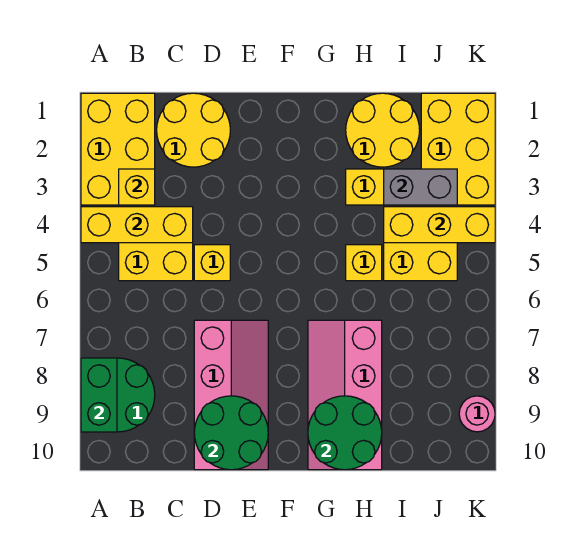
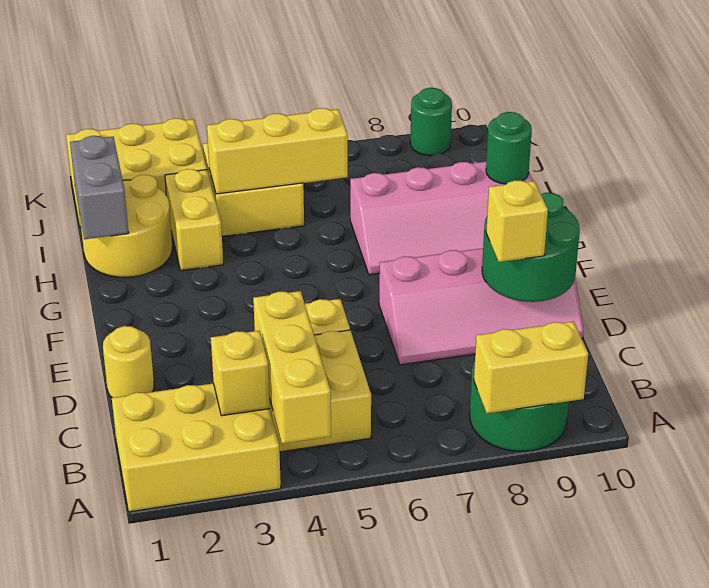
green brick A8:A9 level 2 -> yellow brick A8:A9 level 2
yellow round brick C1:D2 level 1 -> yellow round brick D1 level 1
pink slope D7:E10 level 1 top D -> pink slope D7:E10 level 1 top E
green round brick G9:H10 level 2 -> green round brick H10 level 2
yellow brick H5 level 1 -> yellow brick D9 level 3
grey brick I3:J3 level 2 -> grey brick H1:I1 level 2
yellow brick I4:K4 level 2 -> yellow brick I4:I6 level 2
pink round brick K9 level 1 -> green round brick K9 level 1

